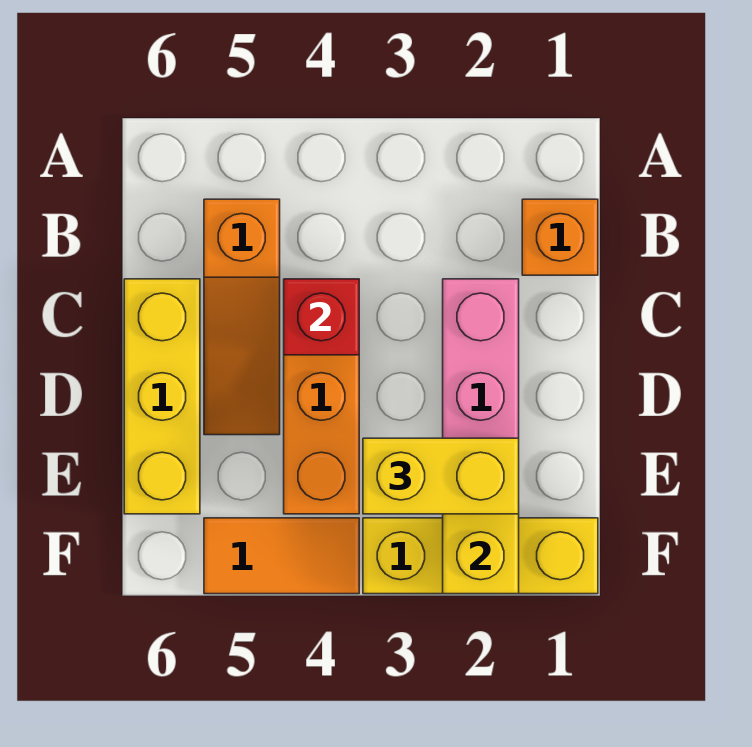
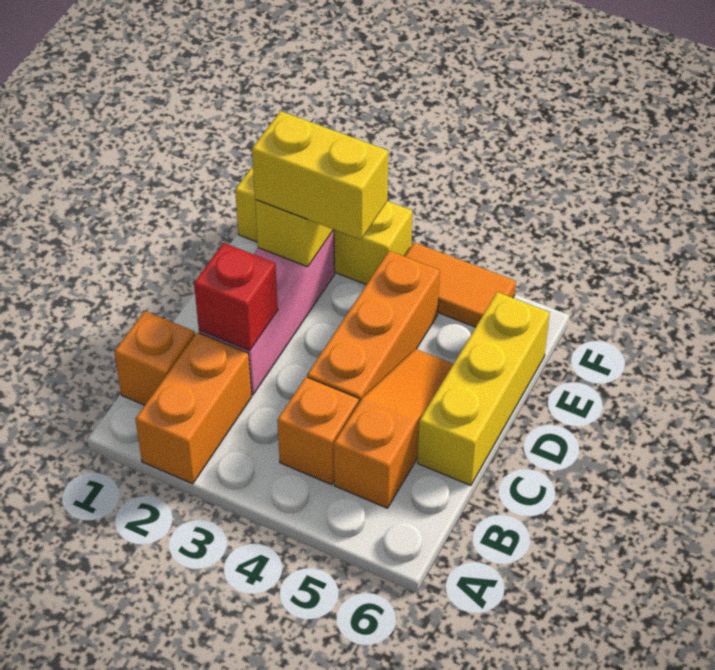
none -> orange brick A2:B2 level 1
none -> orange brick B4 level 1
red brick C4 level 2 -> red brick C2 level 2

